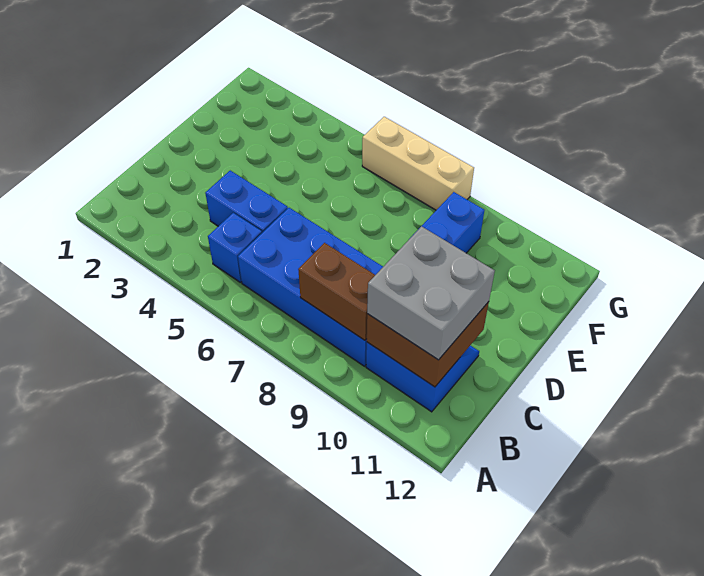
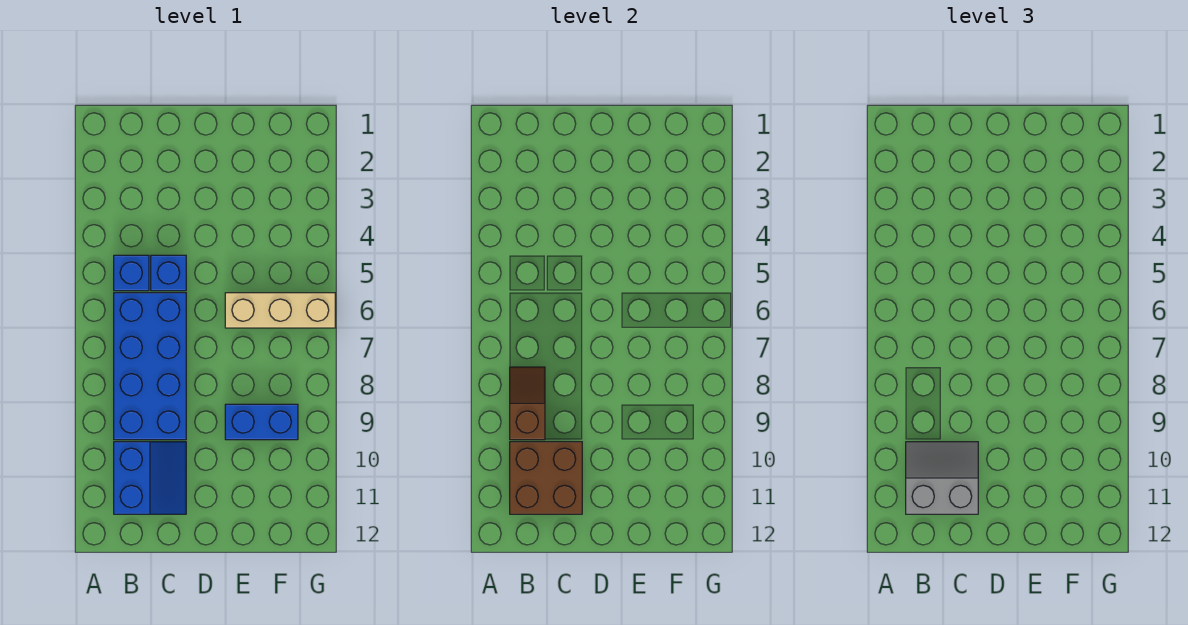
brown brick B8:B9 level 2 -> brown slope B8:B9 level 2 top 9
grey brick B10:C11 level 3 -> grey slope B10:C11 level 3 top 11
blue brick C4:C5 level 1 -> blue brick C5 level 1
tan brick G6:G8 level 1 -> tan brick E6:G6 level 1

